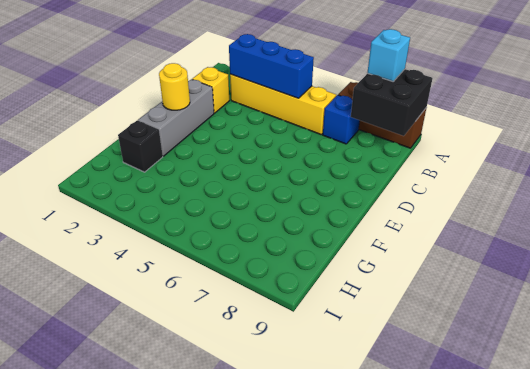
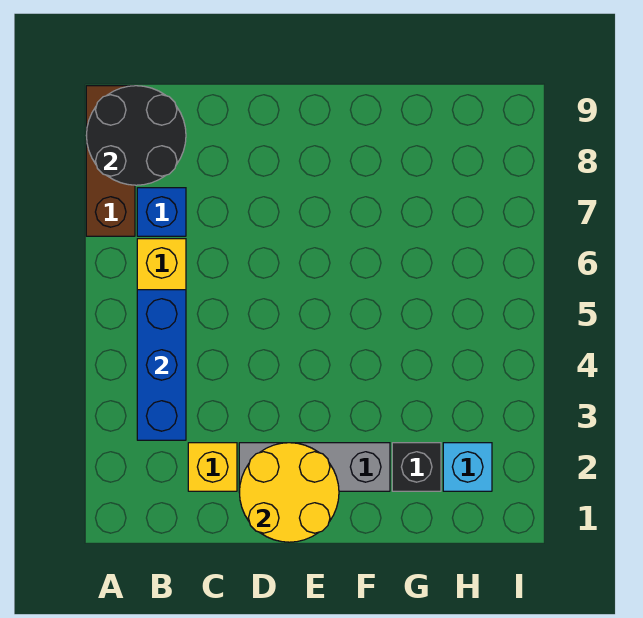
black brick A8:B9 level 2 -> black round brick A8:B9 level 2
cyan brick A8 level 3 -> cyan brick H2 level 1
yellow round brick E2 level 2 -> yellow round brick D1:E2 level 2

